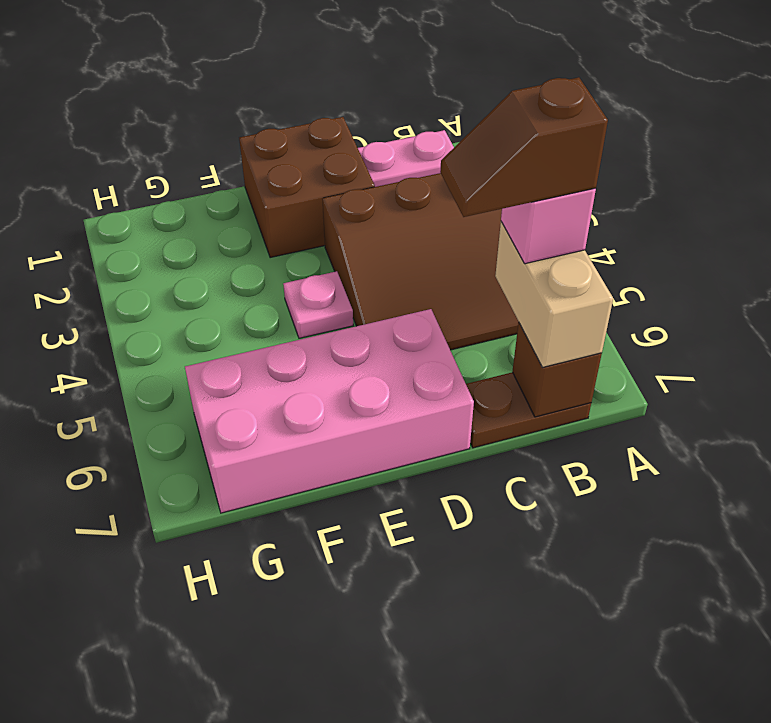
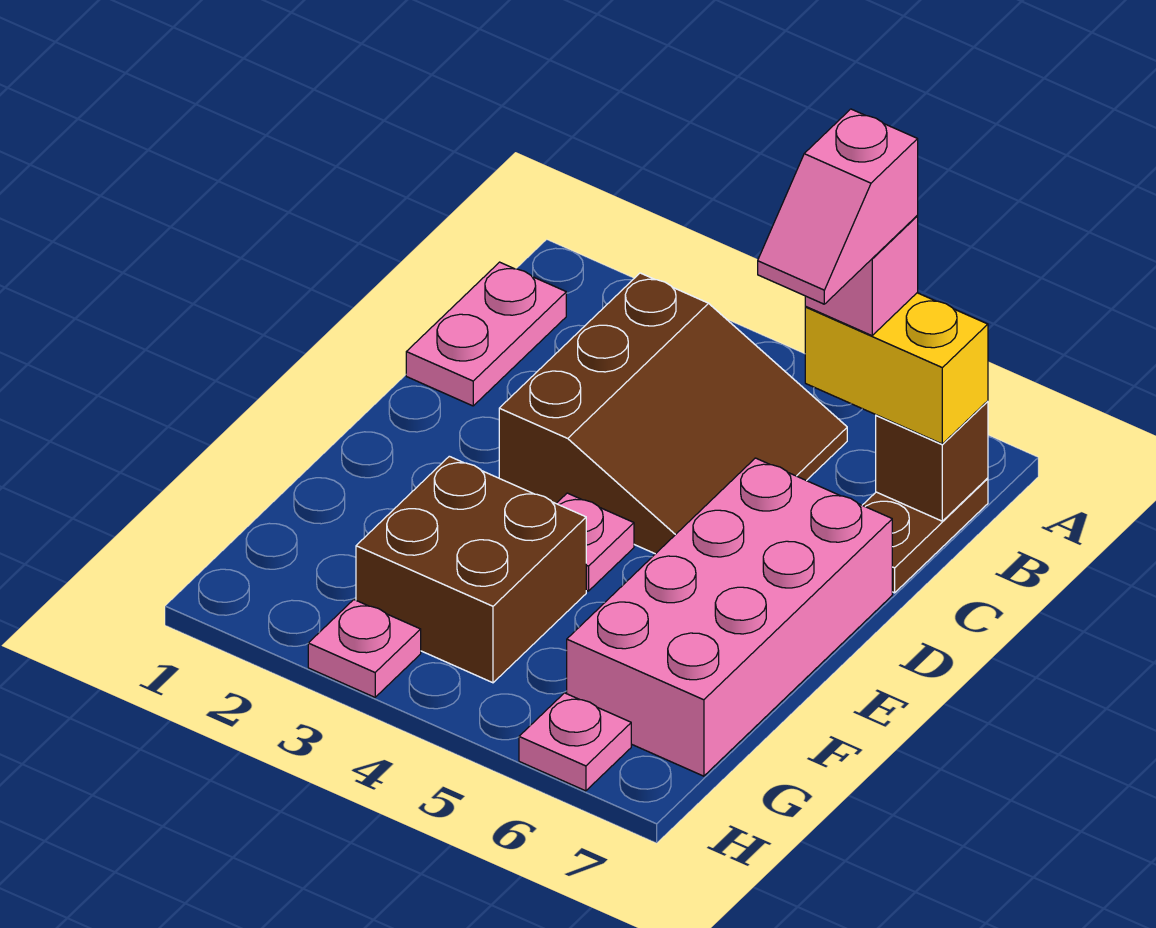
tan brick B6:B7 level 3 -> yellow brick B6:B7 level 3
brown slope B6:C6 level 5 top B -> pink slope B6:C6 level 5 top B
brown brick D1:E2 level 1 -> brown brick F3:G4 level 1
none -> pink plate H3 level 1
none -> pink plate H6 level 1

